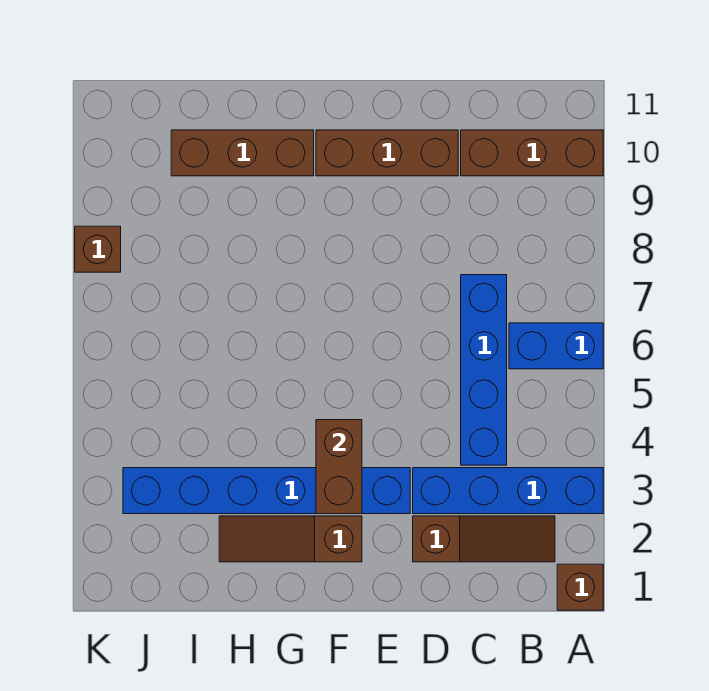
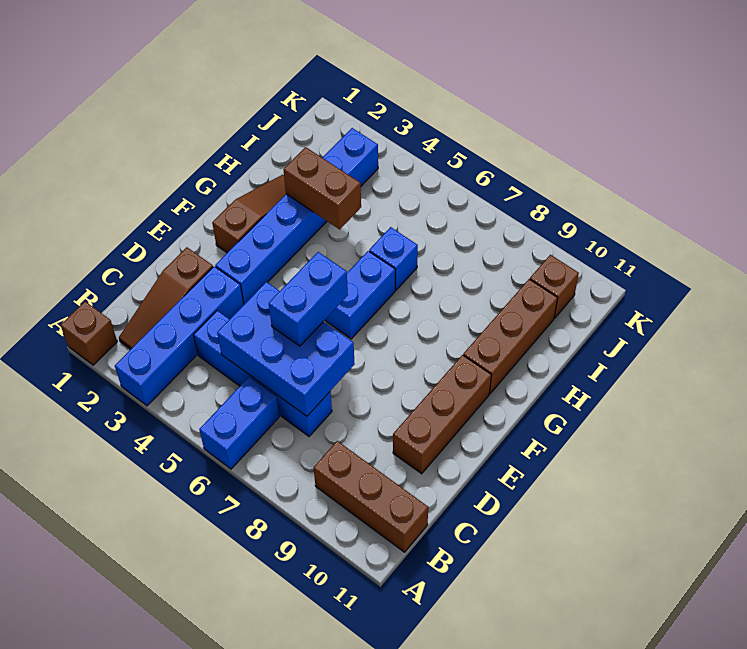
brown brick A10:C10 level 1 -> brown brick B9:B11 level 1
none -> blue brick C5:D7 level 2
none -> blue brick D6:E6 level 3
brown brick F3:F4 level 2 -> brown brick H3:H4 level 2
none -> blue brick F6:G6 level 1
none -> blue brick H6 level 1
brown brick K8 level 1 -> brown brick J10 level 1

